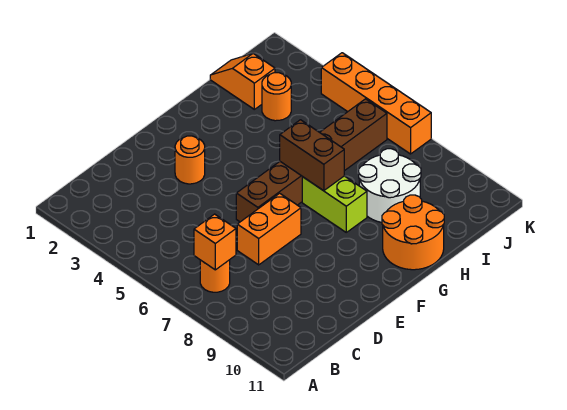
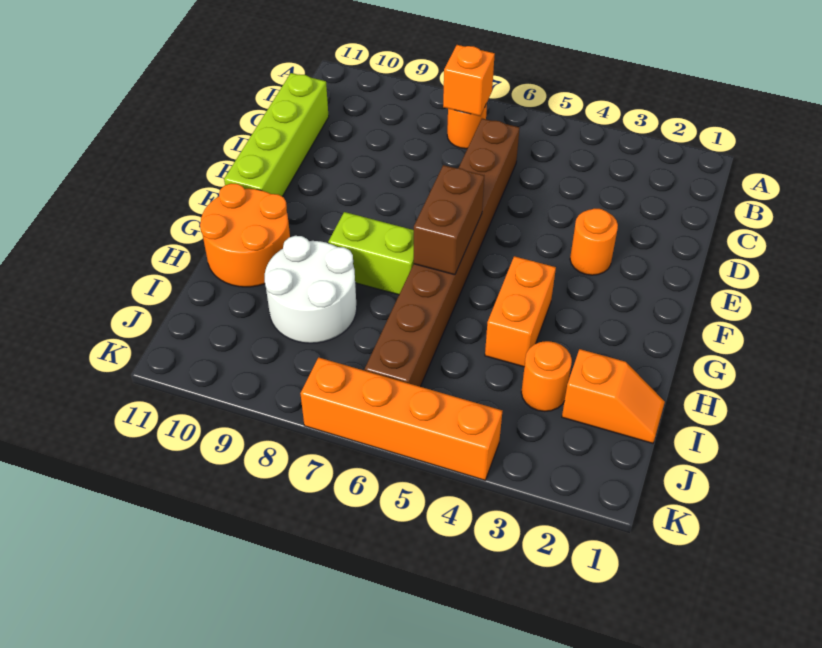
none -> lime brick C11:F11 level 1
orange brick D7:E7 level 1 -> orange brick G4:H4 level 1
brown brick E6:J6 level 1 -> brown brick C6:J6 level 1
brown brick G6:G7 level 2 -> brown brick F6:G6 level 2

